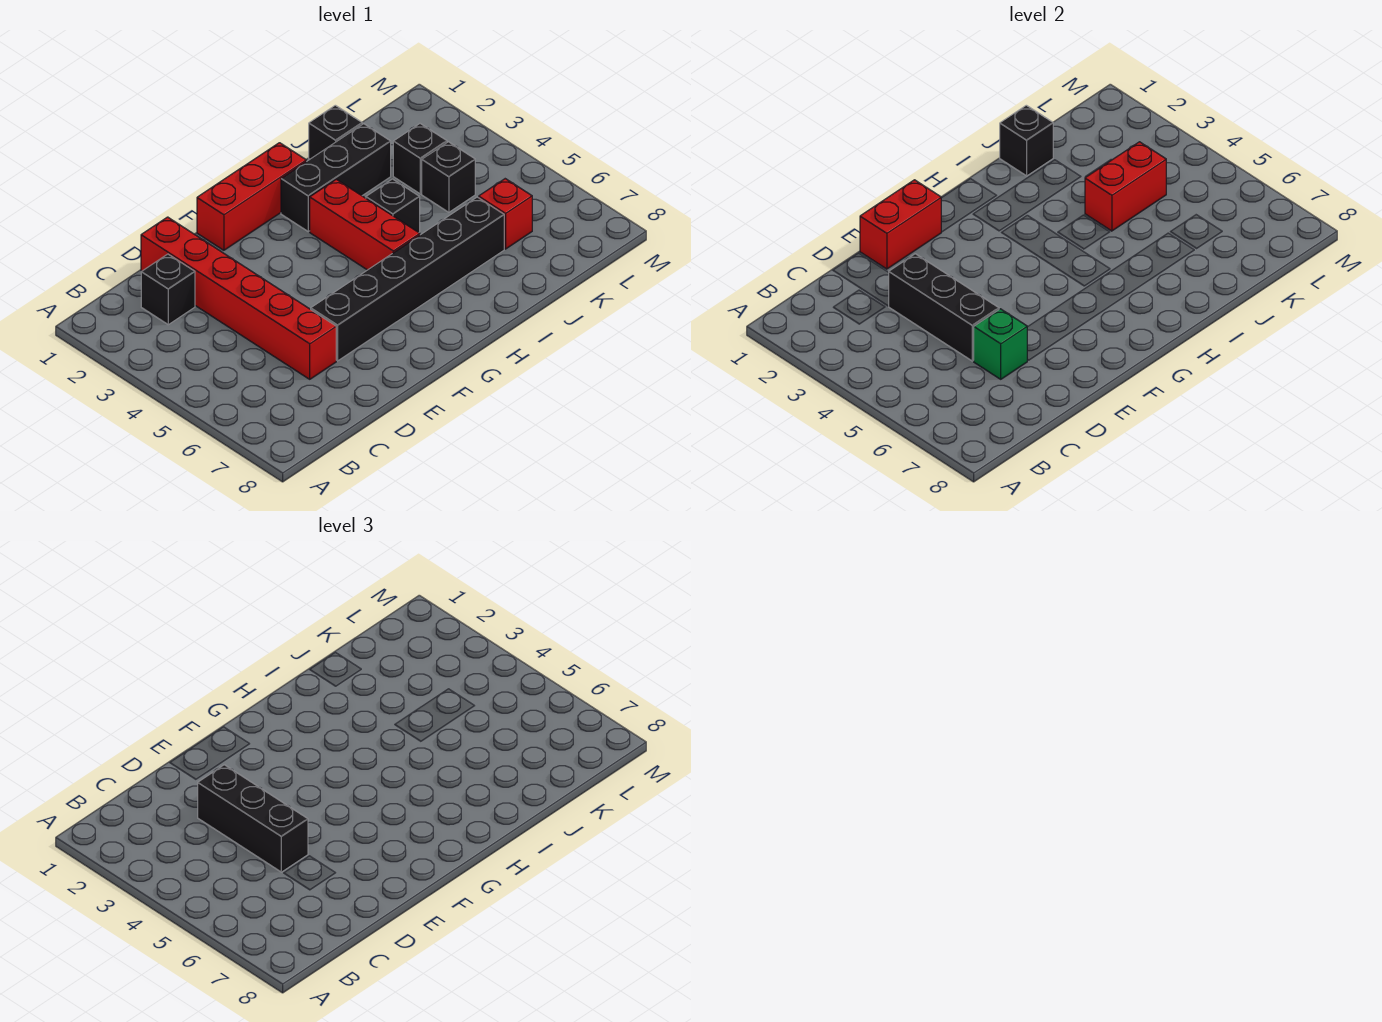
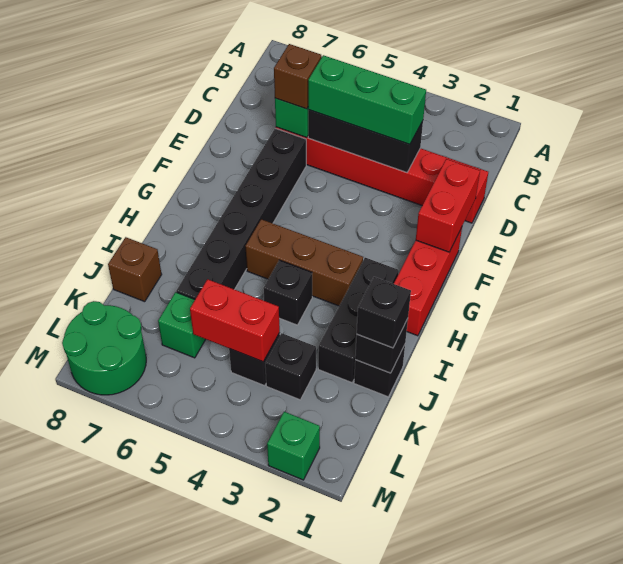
black brick C2 level 1 -> black brick J1 level 3
black brick D3:D5 level 3 -> green brick D3:D5 level 3
none -> brown brick D6 level 3
red brick H3:H5 level 1 -> brown brick H3:H5 level 1
red brick J4:K4 level 2 -> red brick K4:K5 level 2
none -> brown brick J8 level 1
red brick K6 level 1 -> green brick K6 level 1
none -> green round brick L7:M8 level 1
none -> green brick M2 level 1

